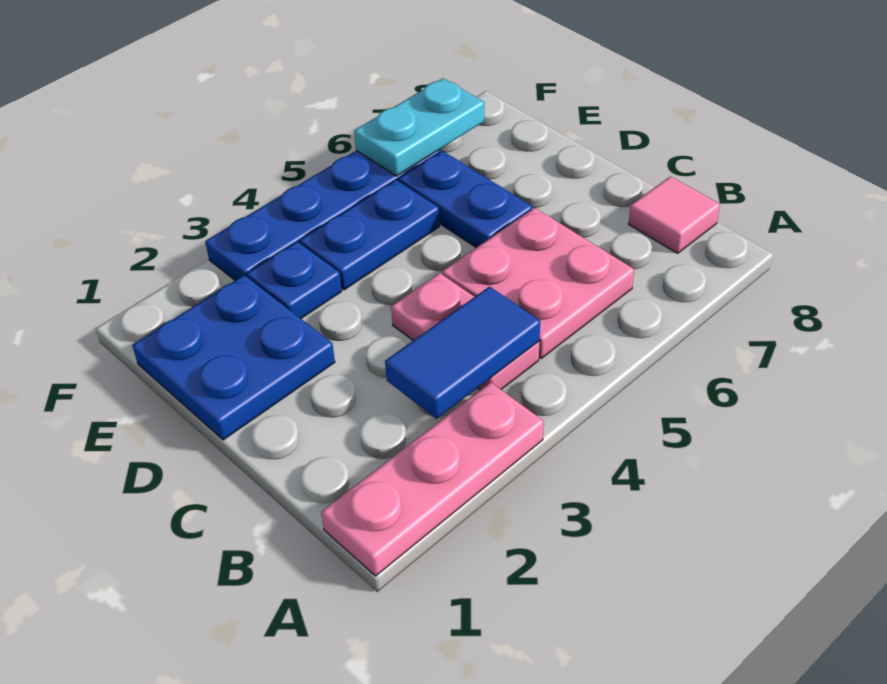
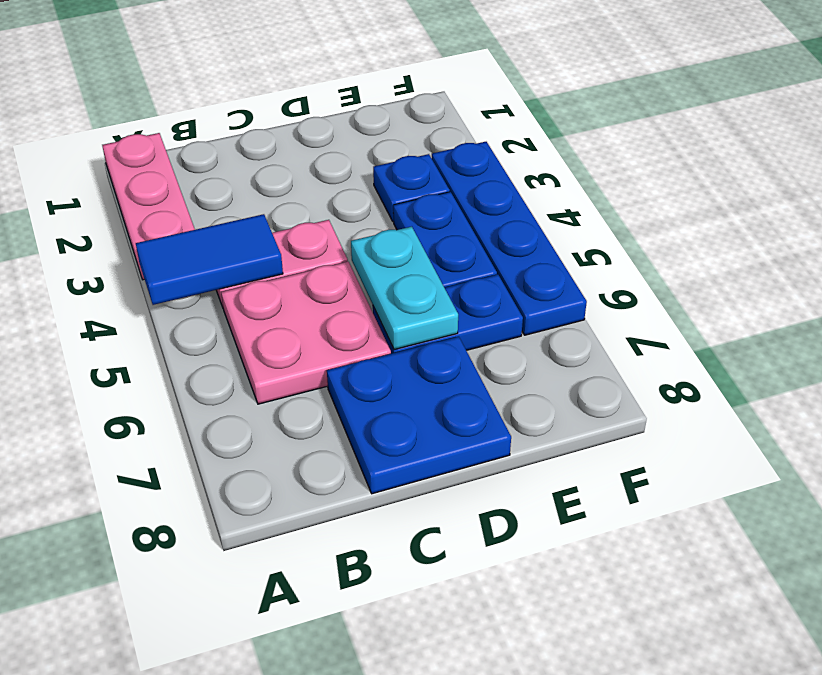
blue tile B3:B4 level 2 -> blue tile A4:B4 level 2
pink tile B8 level 1 -> none
blue plate D1:E2 level 1 -> blue plate C7:D8 level 1
cyan plate F6:F7 level 2 -> cyan plate D5:D6 level 2

